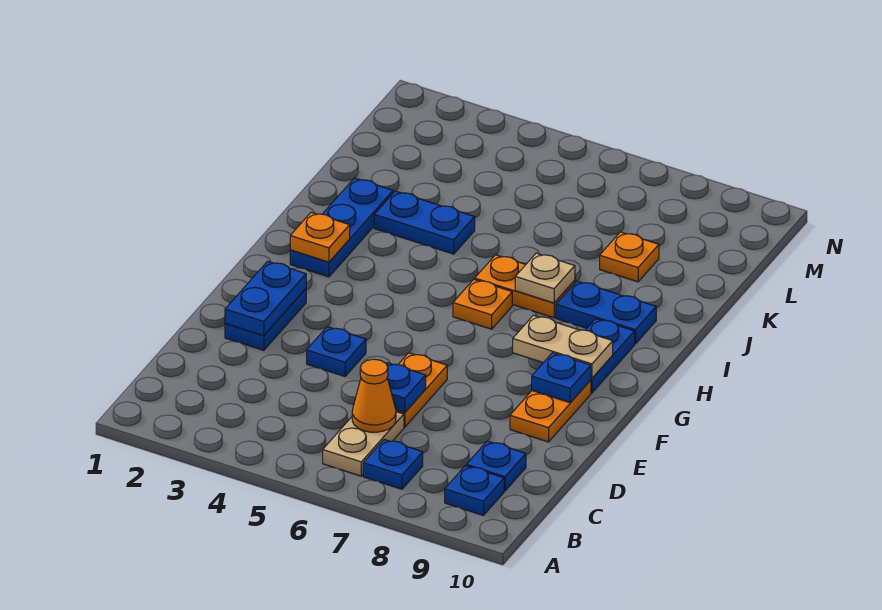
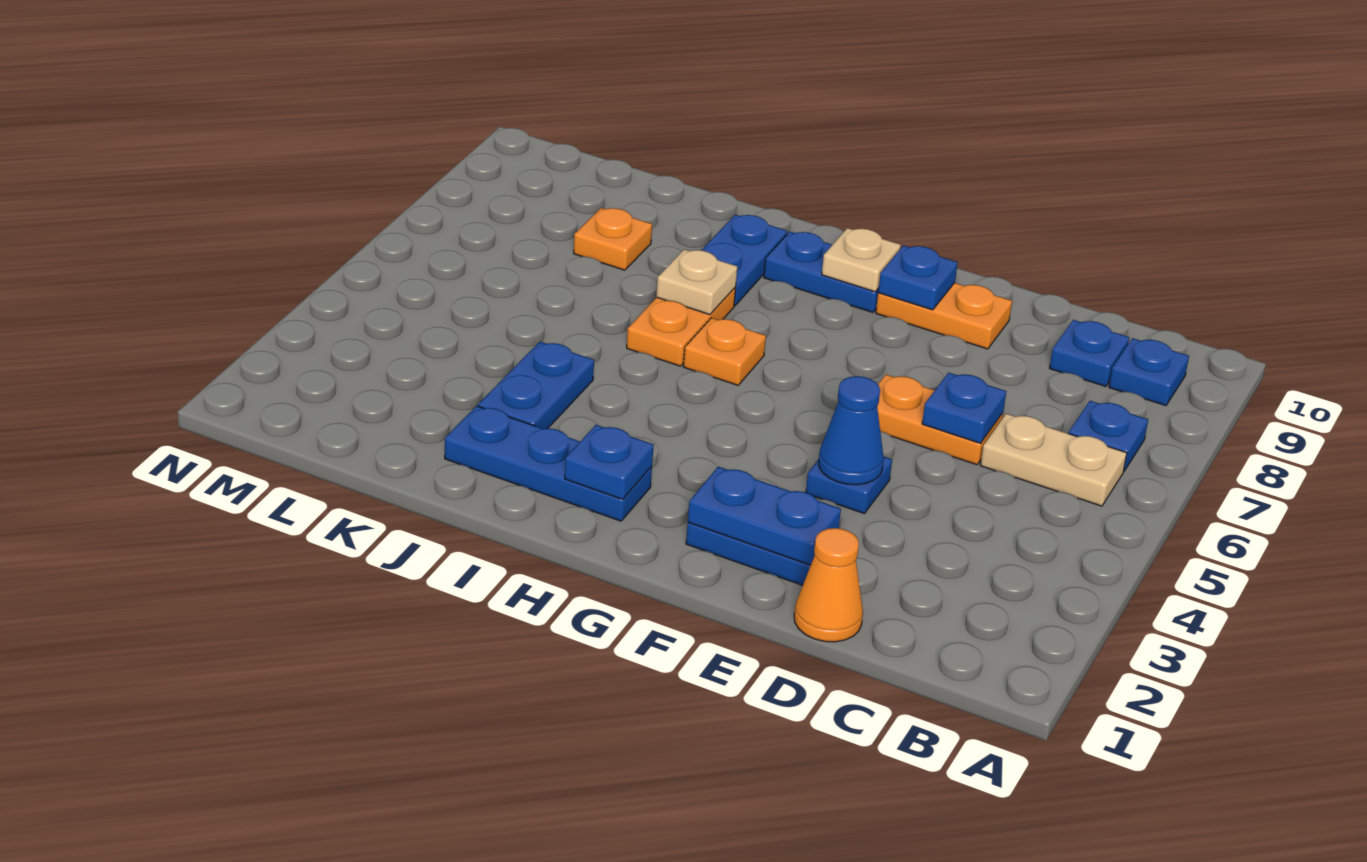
orange cone C6 level 2 -> orange cone D1 level 1
none -> blue cone E4 level 2
tan plate G8:G9 level 2 -> tan plate G9 level 2
orange plate H2 level 2 -> blue plate H2 level 2

